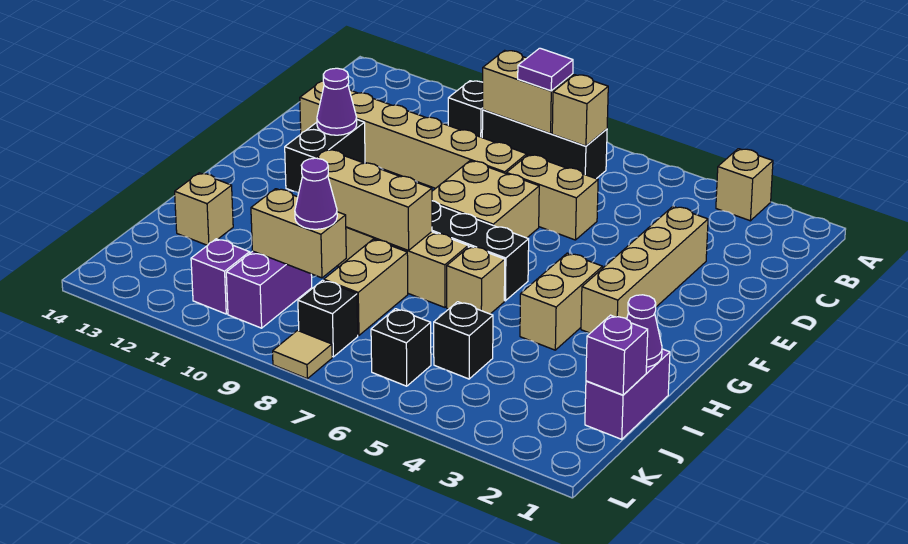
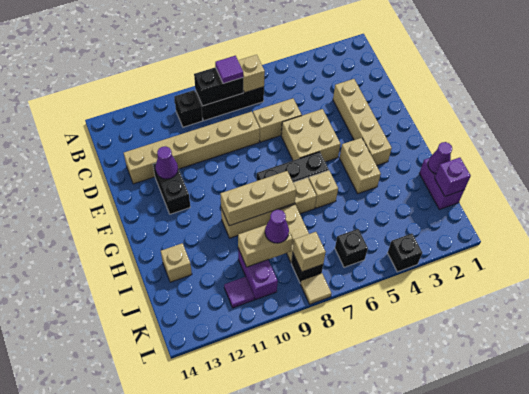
tan brick A3 level 1 -> tan brick K8 level 2
tan brick B8:B9 level 2 -> black brick B8:B9 level 2
tan brick E7:F8 level 1 -> tan brick E5:F6 level 1
black brick J5 level 1 -> black brick L4 level 1
purple brick K11 level 1 -> purple tile K11 level 1

